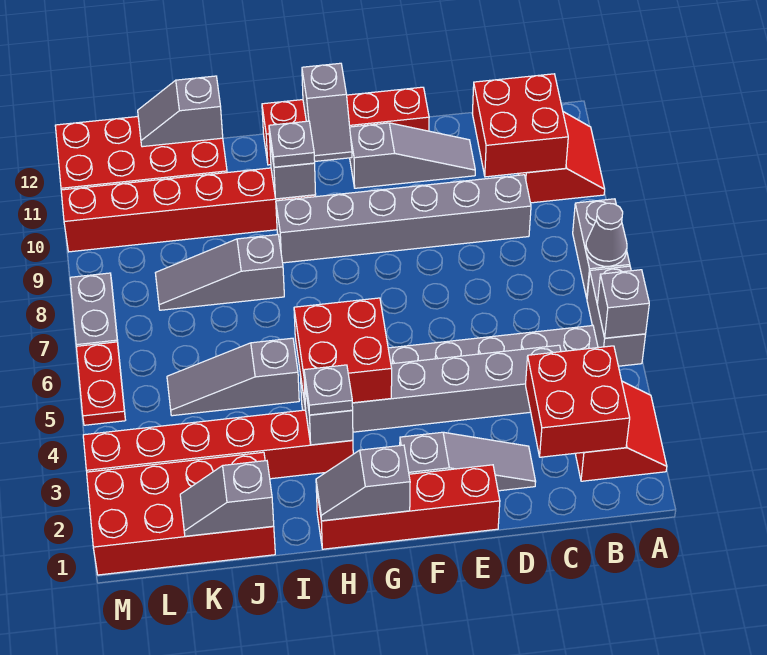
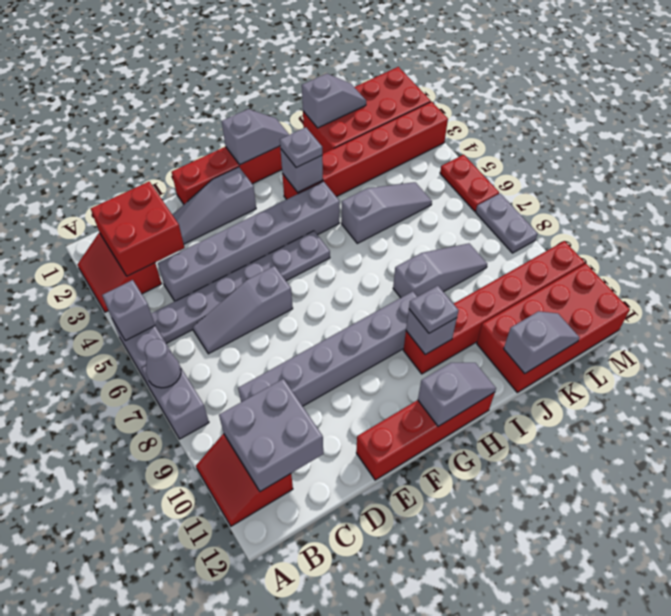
red brick B10:C11 level 2 -> grey brick B10:C11 level 2
grey slope D11:F11 level 1 top F -> grey slope C6:E6 level 1 top E
red brick G4:H5 level 2 -> none
grey slope G11:G12 level 2 top 12 -> grey slope G12:H12 level 2 top G

